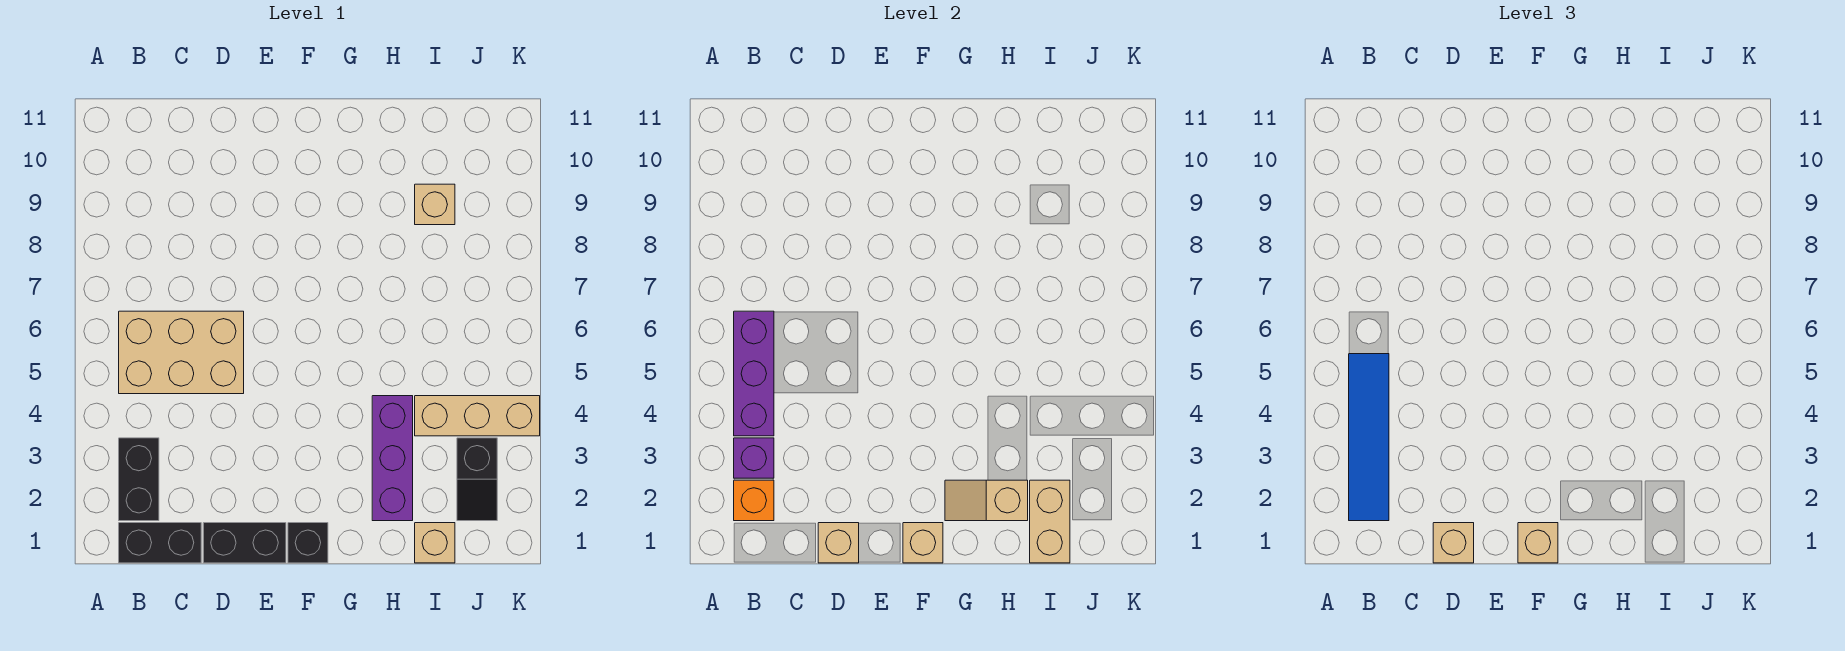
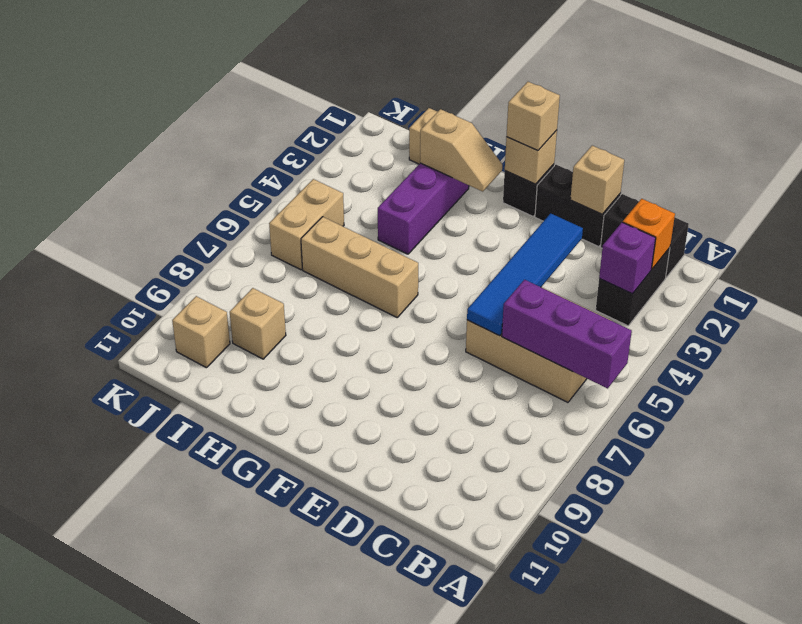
blue tile B2:B5 level 3 -> blue tile D3:D6 level 2
purple brick B4:B6 level 2 -> purple brick A6:C6 level 2
tan brick D1 level 3 -> tan brick J10 level 1
tan brick I1:I2 level 2 -> tan brick J5:J6 level 1
tan brick I4:K4 level 1 -> tan brick G6:I6 level 1
black slope J2:J3 level 1 top 3 -> none

